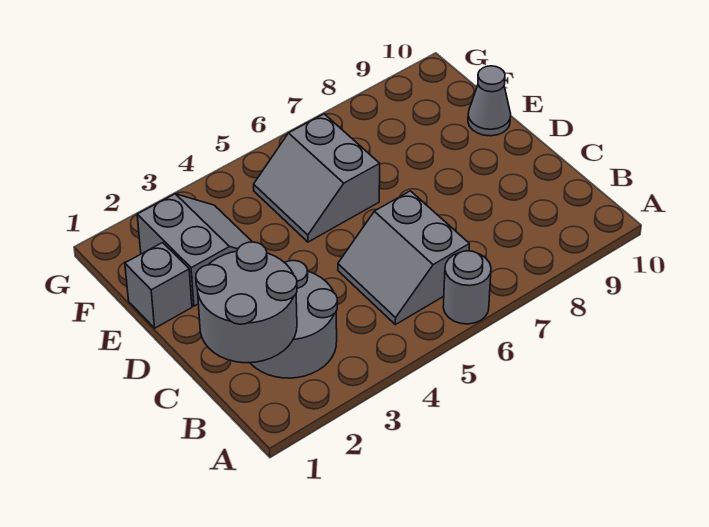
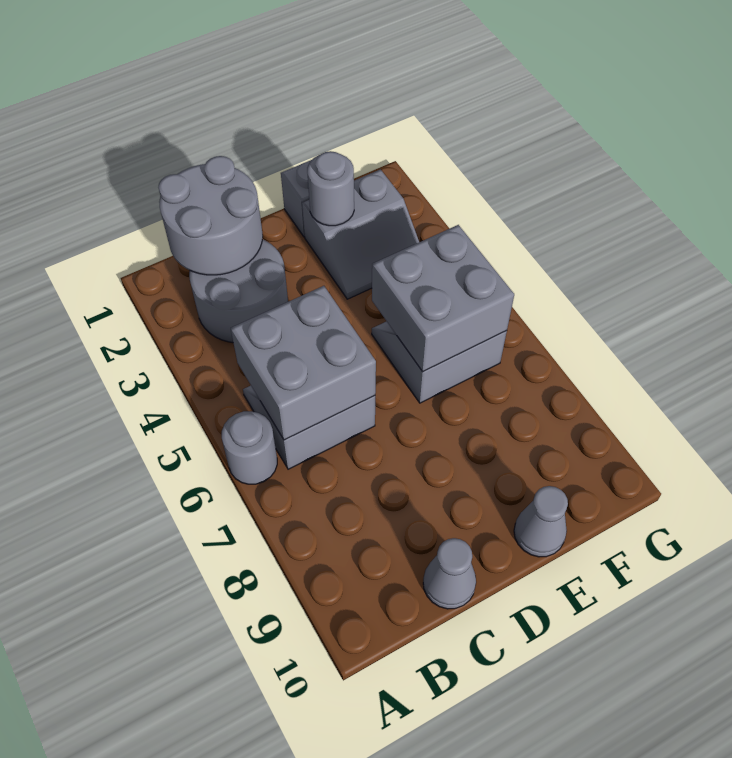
none -> grey brick B5:C6 level 2
none -> grey cone C10 level 1
none -> grey round brick E2 level 2
none -> grey brick E5:F6 level 2

